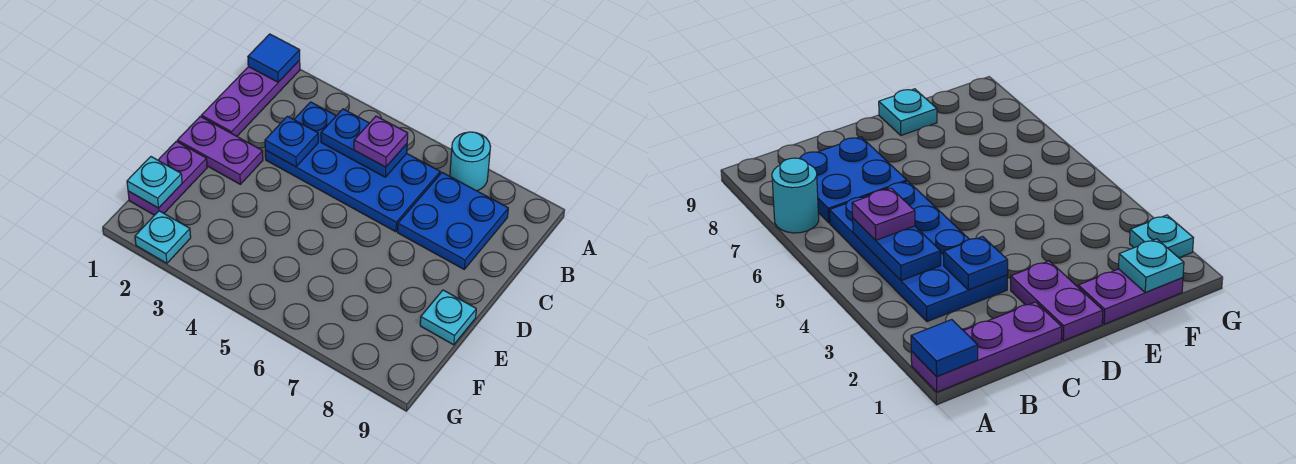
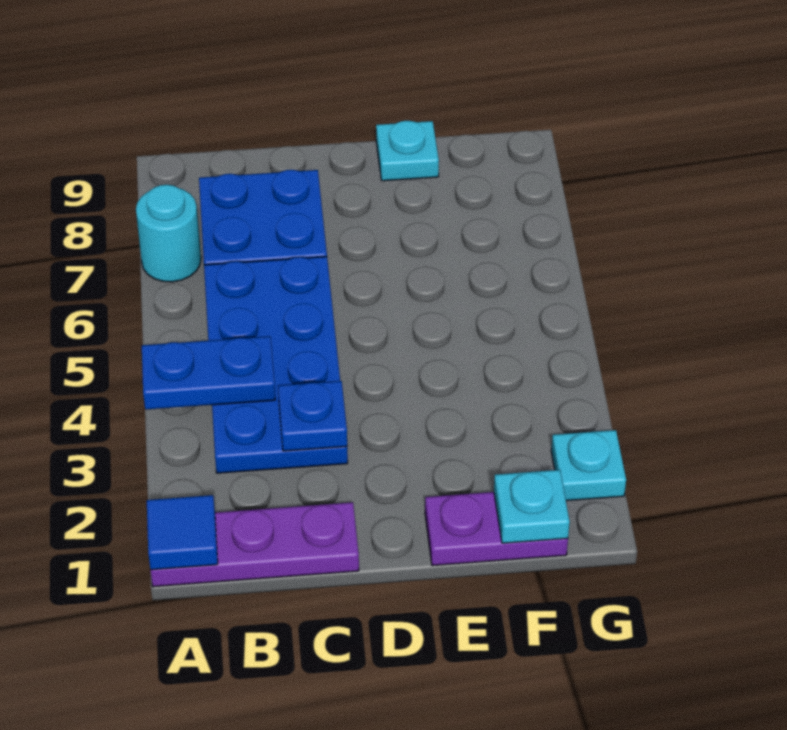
blue plate B4:B5 level 2 -> blue plate A4:B4 level 2
purple plate B5 level 3 -> none
purple plate D1:D2 level 1 -> none

